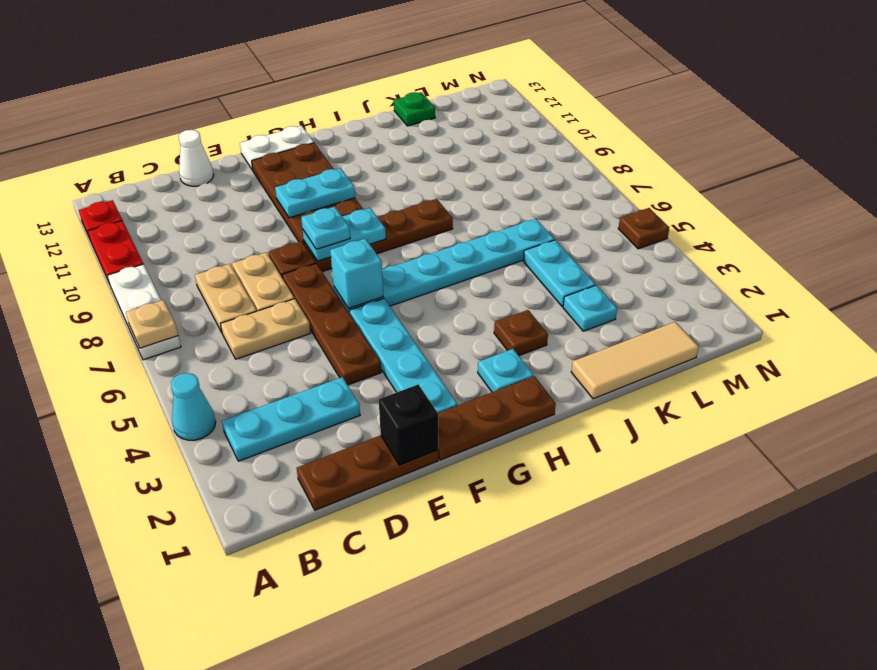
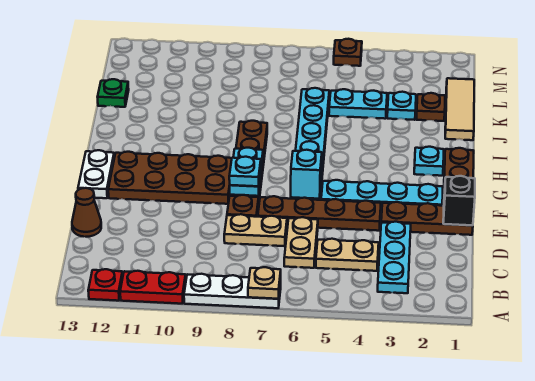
cyan cone A4 level 1 -> none
brown plate C1:E1 level 1 -> brown plate E1:E3 level 1
tan plate C7:C8 level 1 -> tan plate C4:C5 level 1
white cone D13 level 1 -> brown cone D13 level 1
cyan plate F10:G10 level 2 -> none
brown plate I3 level 1 -> brown plate K2 level 1

